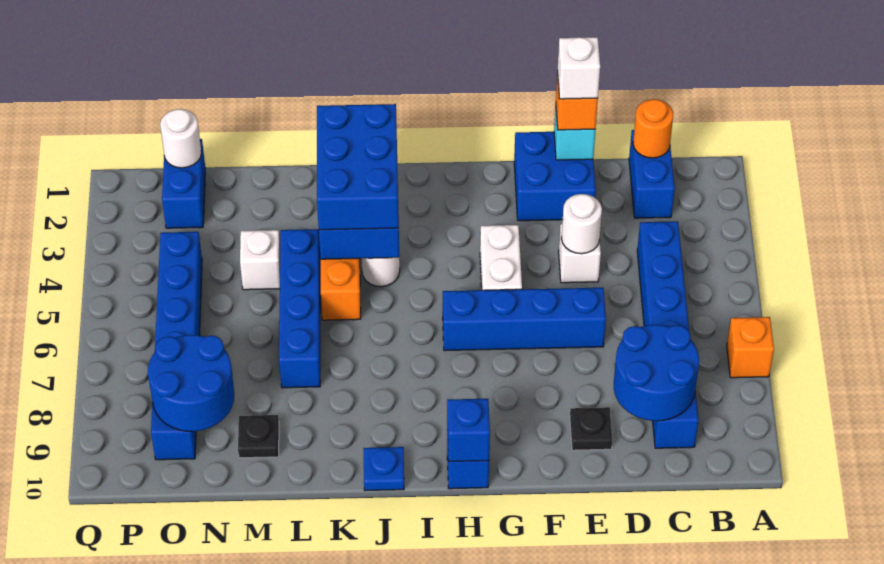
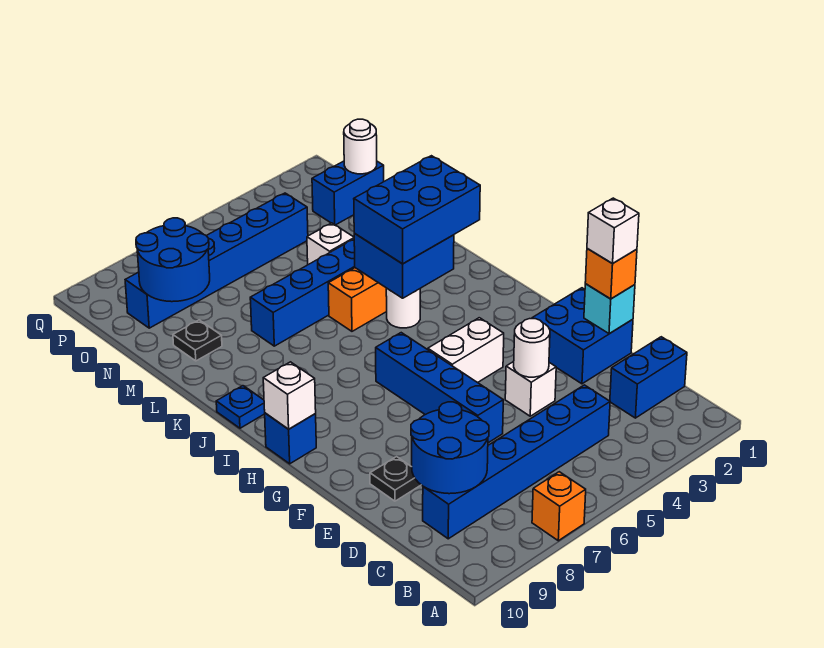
orange round brick C1 level 2 -> none
blue brick H10 level 2 -> white brick H10 level 2

